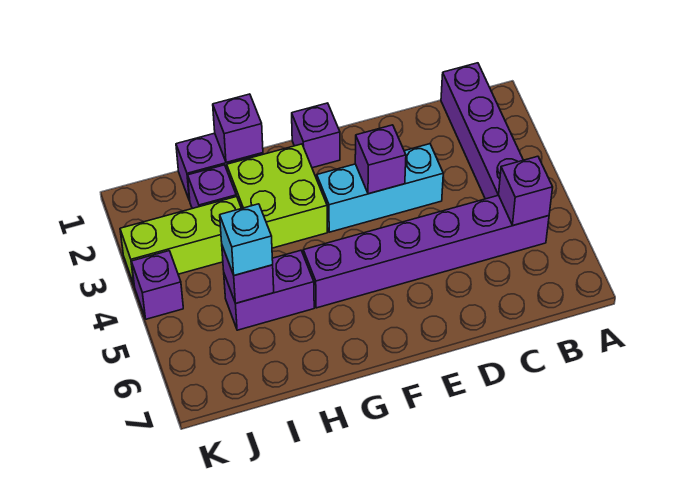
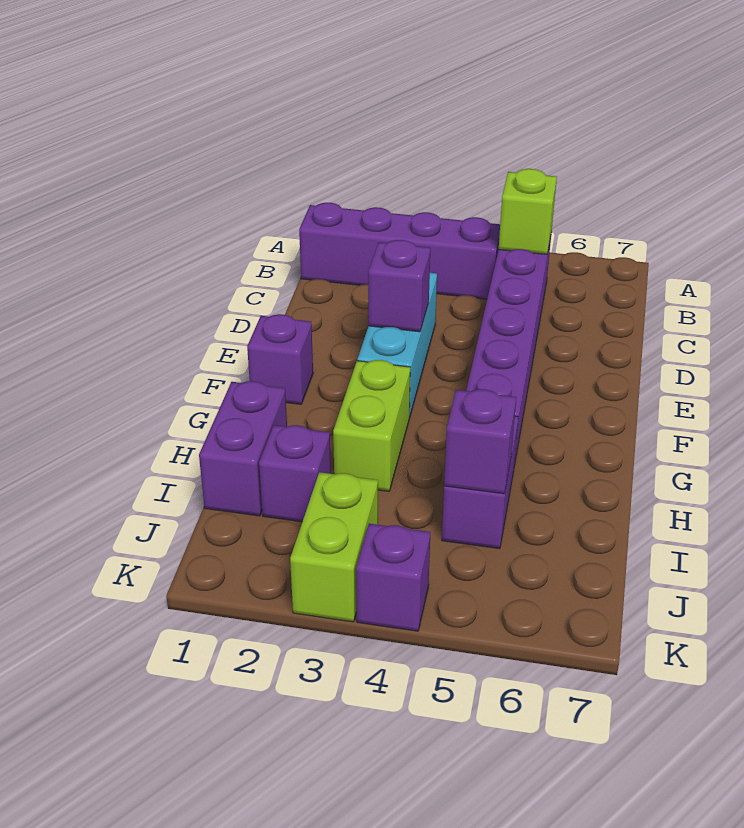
purple brick B5 level 2 -> lime brick B5 level 2
lime brick G2:H3 level 1 -> lime brick G3:H3 level 1
purple brick H1 level 2 -> none
lime brick I3:K3 level 1 -> lime brick J3:K3 level 1
cyan brick I5 level 3 -> none

